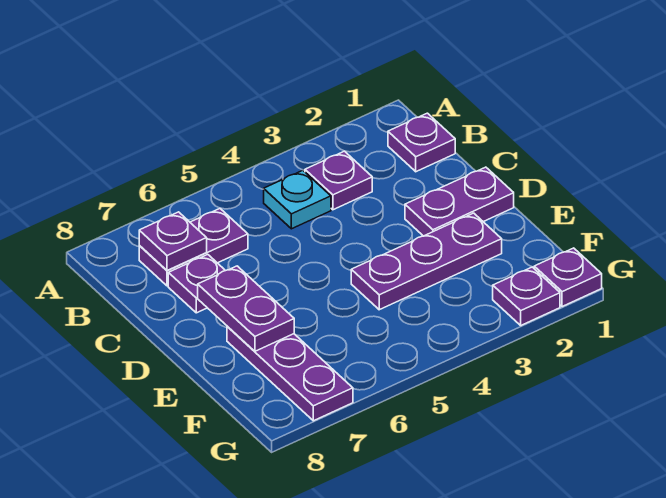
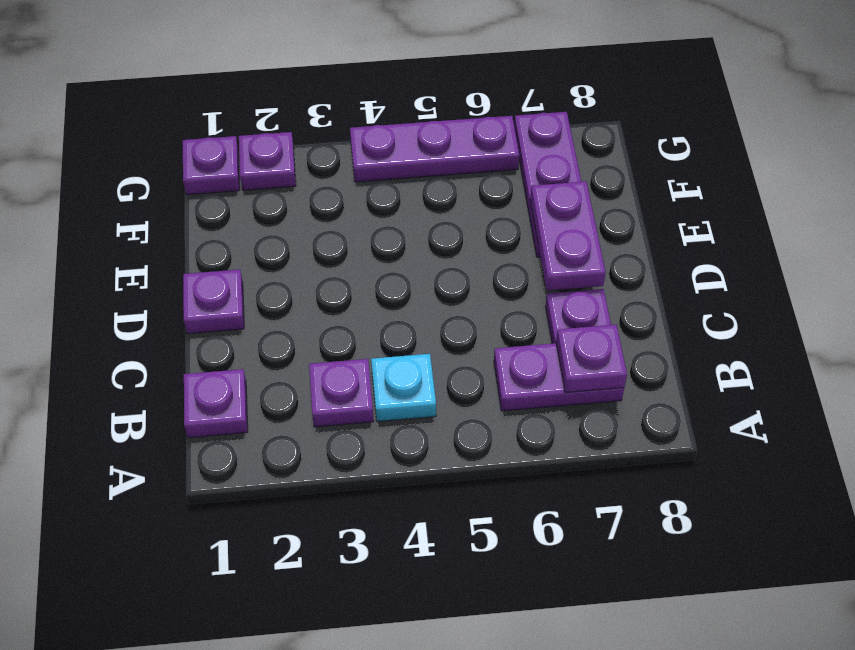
purple plate D1:D2 level 1 -> purple plate D1 level 1
purple plate E2:E4 level 1 -> purple plate G4:G6 level 1

